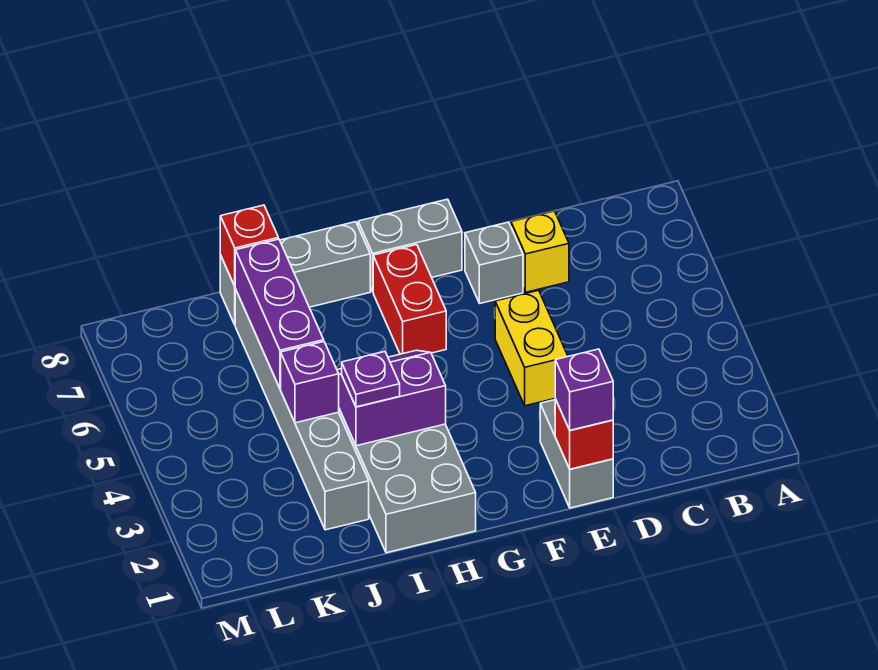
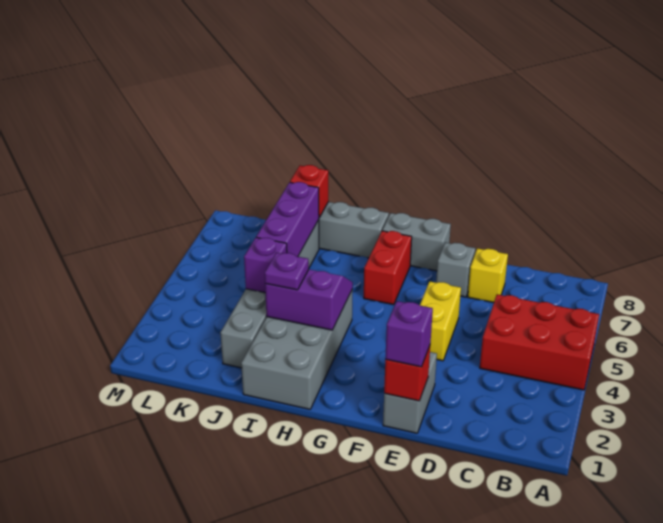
none -> red brick A4:C5 level 1

